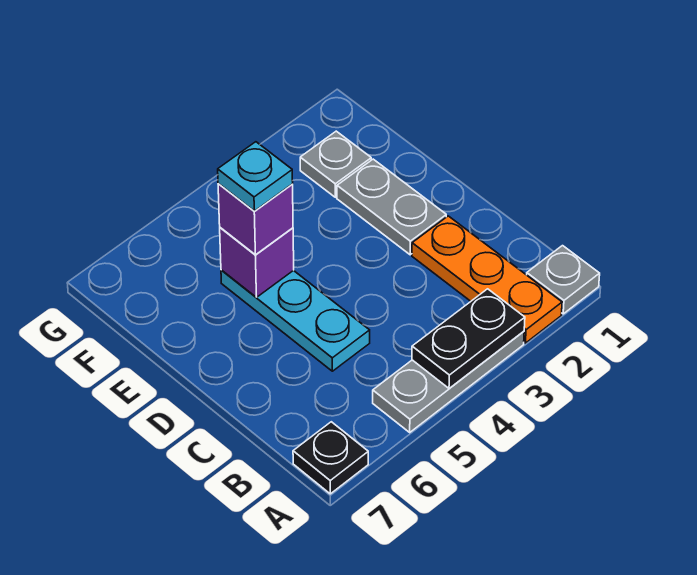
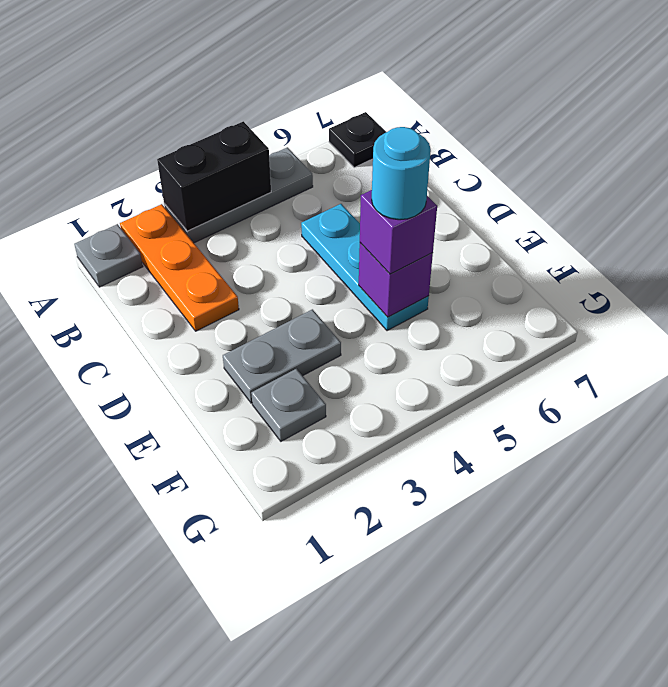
black plate A3:A4 level 2 -> black brick A3:A4 level 2
grey plate D2:E2 level 1 -> grey plate E2:E3 level 1
cyan plate E5 level 4 -> cyan round brick E5 level 4

